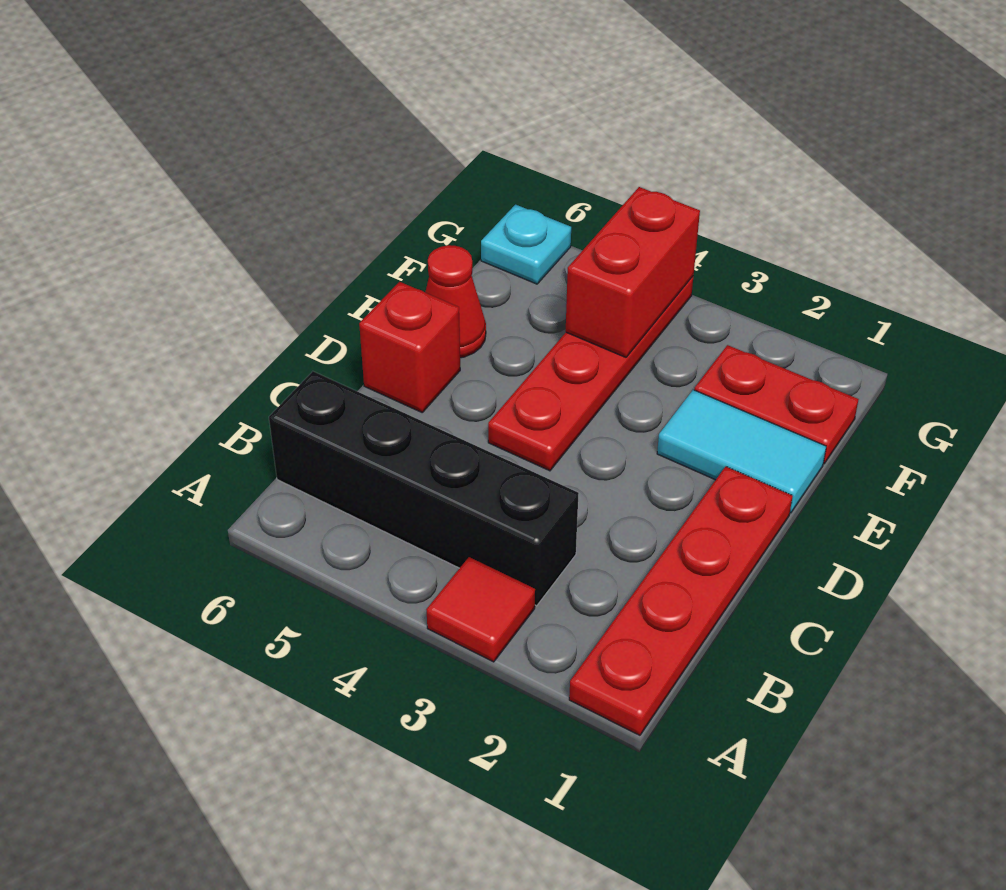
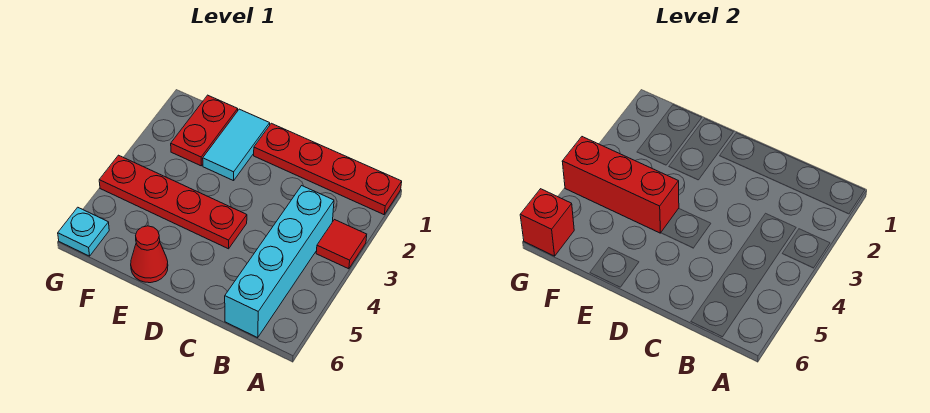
black brick B3:B6 level 1 -> cyan brick B3:B6 level 1
red brick D6 level 1 -> red brick G6 level 2
red brick F4:G4 level 2 -> red brick E4:G4 level 2

